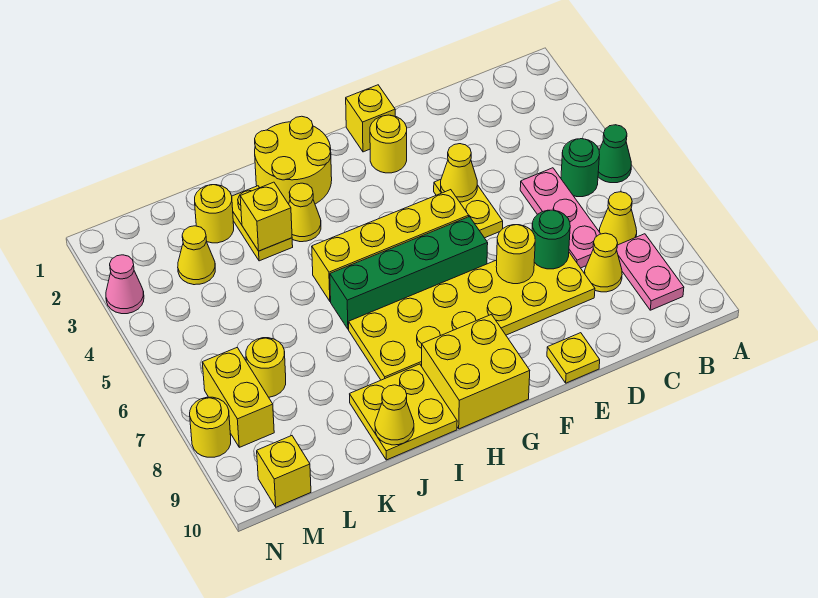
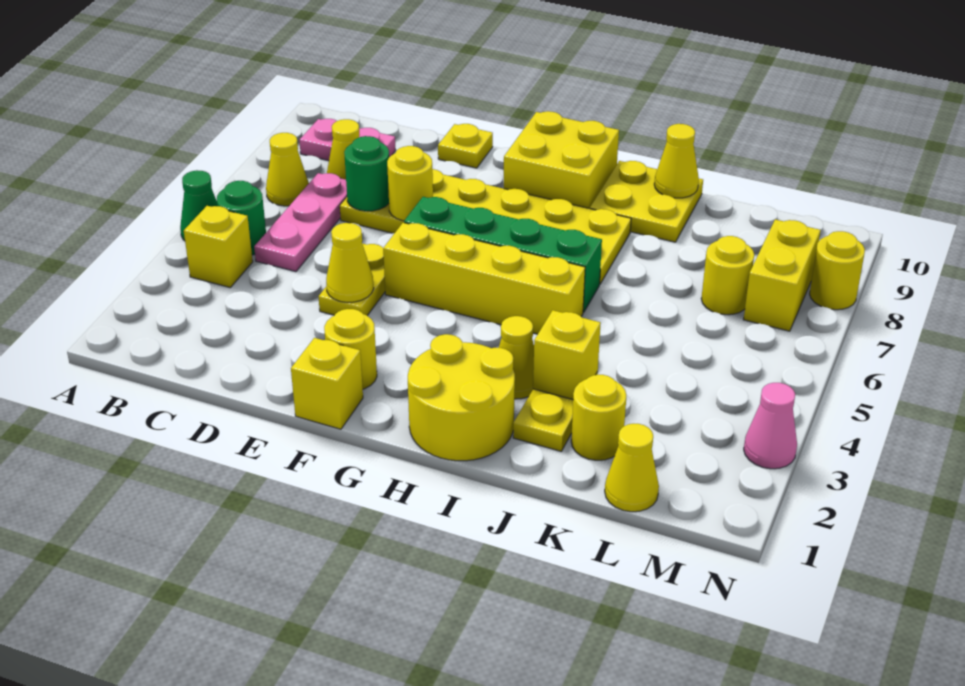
pink plate B8:B9 level 1 -> pink plate B9:C9 level 1
yellow cone L3 level 1 -> yellow cone L1 level 1
yellow brick M10 level 1 -> yellow brick B4 level 1

